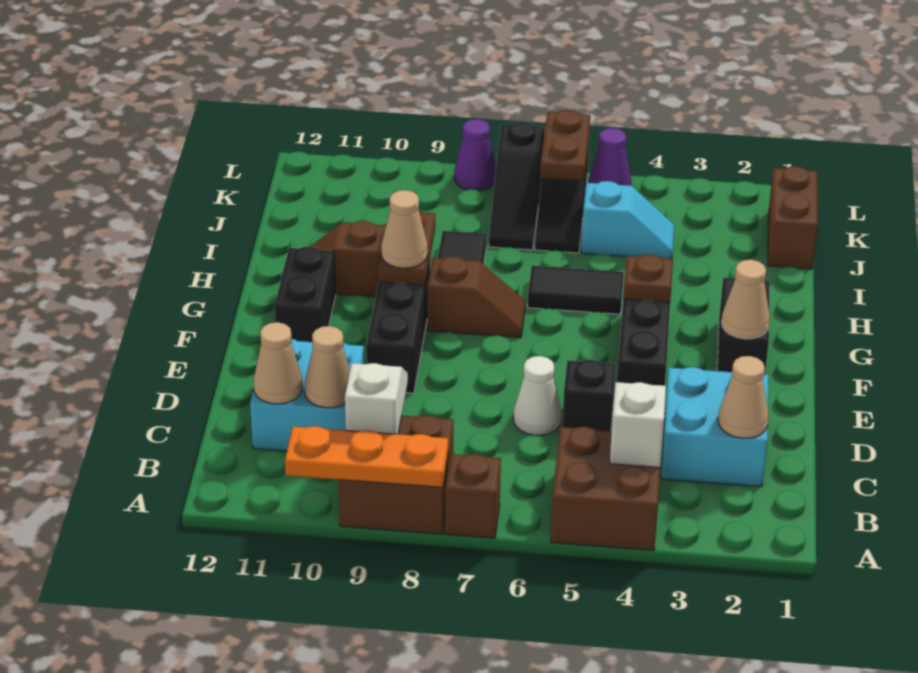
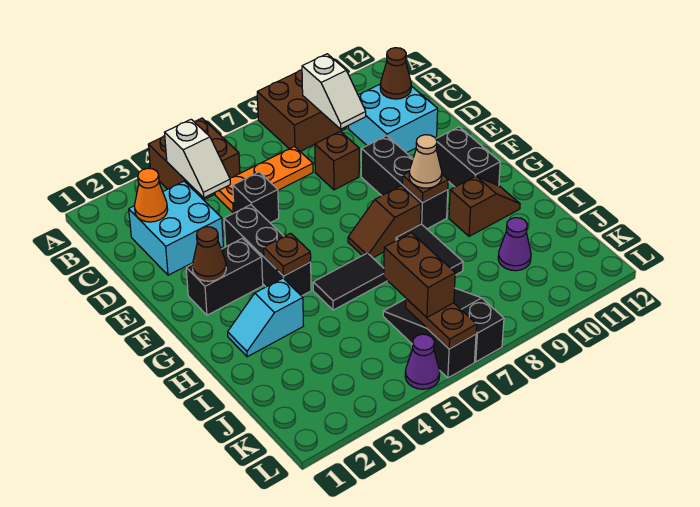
brown brick A7 level 1 -> brown brick D8 level 1
orange plate A8:A10 level 2 -> orange plate C5:C7 level 1
tan cone C2 level 2 -> orange cone C2 level 2
tan cone C10 level 2 -> none
tan cone C11 level 2 -> brown cone C11 level 2
white cone D6 level 1 -> none
black brick F2:G2 level 1 -> black brick F2:F3 level 1
tan cone F2 level 2 -> brown cone F2 level 2
brown plate G9:H9 level 2 -> brown plate G9 level 2
brown brick J1:K1 level 1 -> brown brick J6:K6 level 3
cyan slope J4:J5 level 1 top 5 -> cyan slope H2:H3 level 1 top 3
purple cone L8 level 1 -> purple cone J10 level 1

